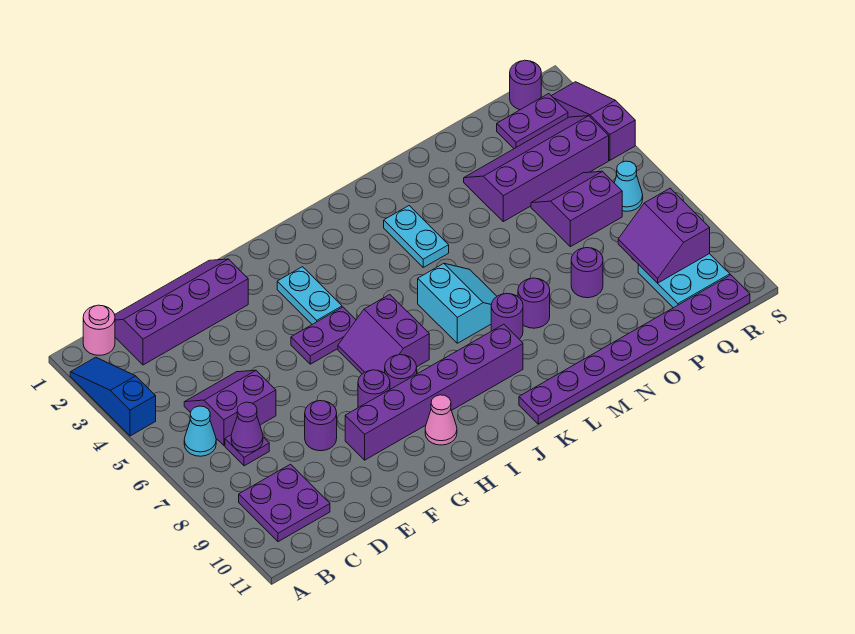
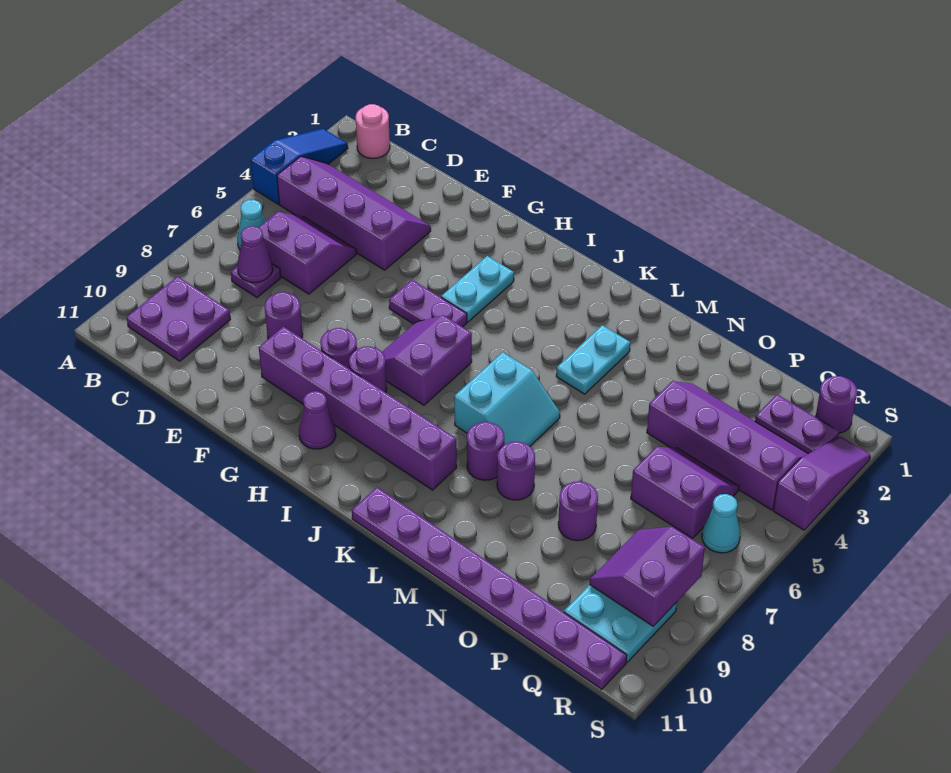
purple slope C1:F2 level 1 top 2 -> purple slope B3:E4 level 1 top 4
pink cone H10 level 1 -> purple cone H10 level 1

